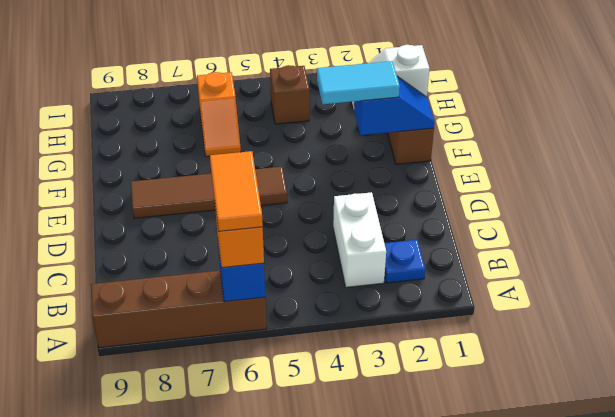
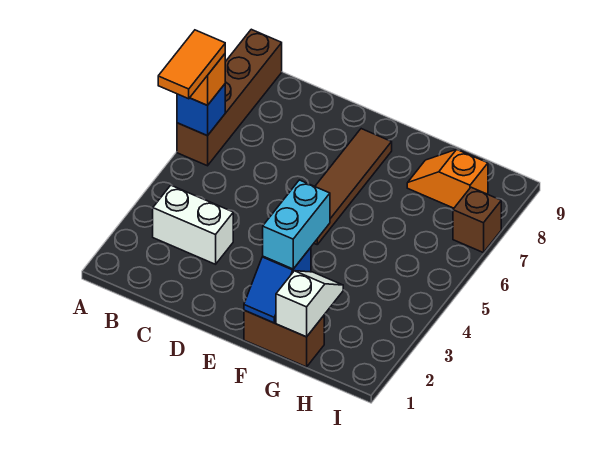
orange tile A6:B6 level 4 -> orange tile A5:A6 level 4
blue plate B2 level 1 -> none
cyan tile F2:F3 level 3 -> cyan brick F2:F3 level 3
orange slope G6:H6 level 1 top H -> orange slope G8:H8 level 1 top H
brown brick H4 level 1 -> brown brick I7 level 1

